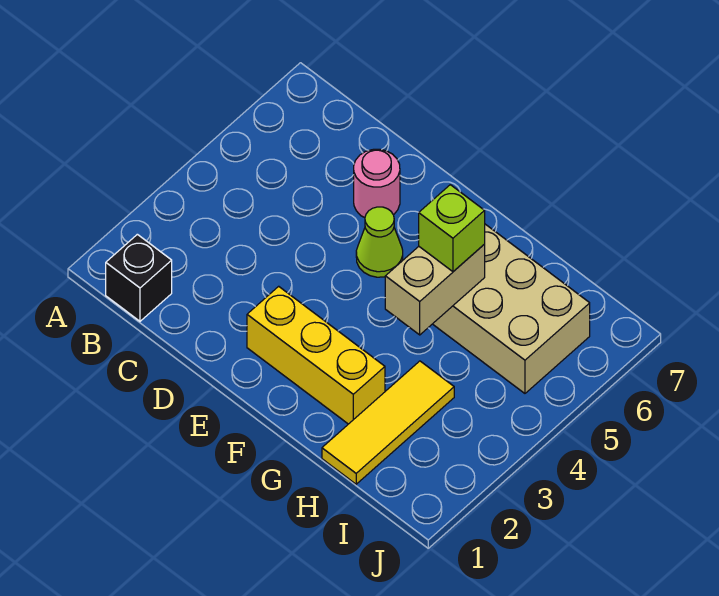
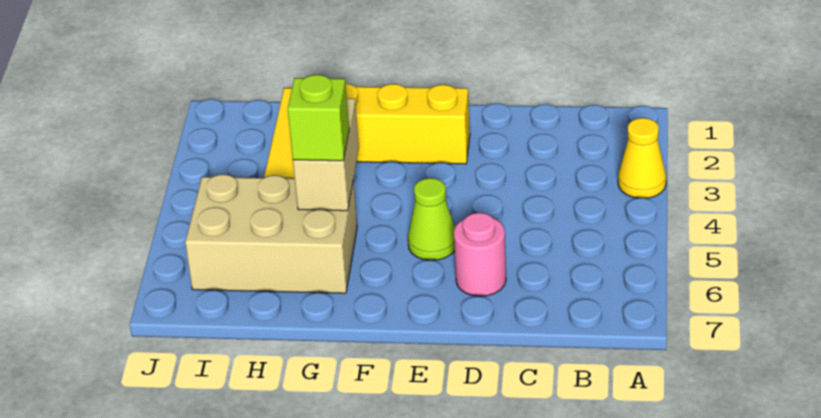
none -> yellow cone A3 level 1
black brick B1 level 1 -> none

